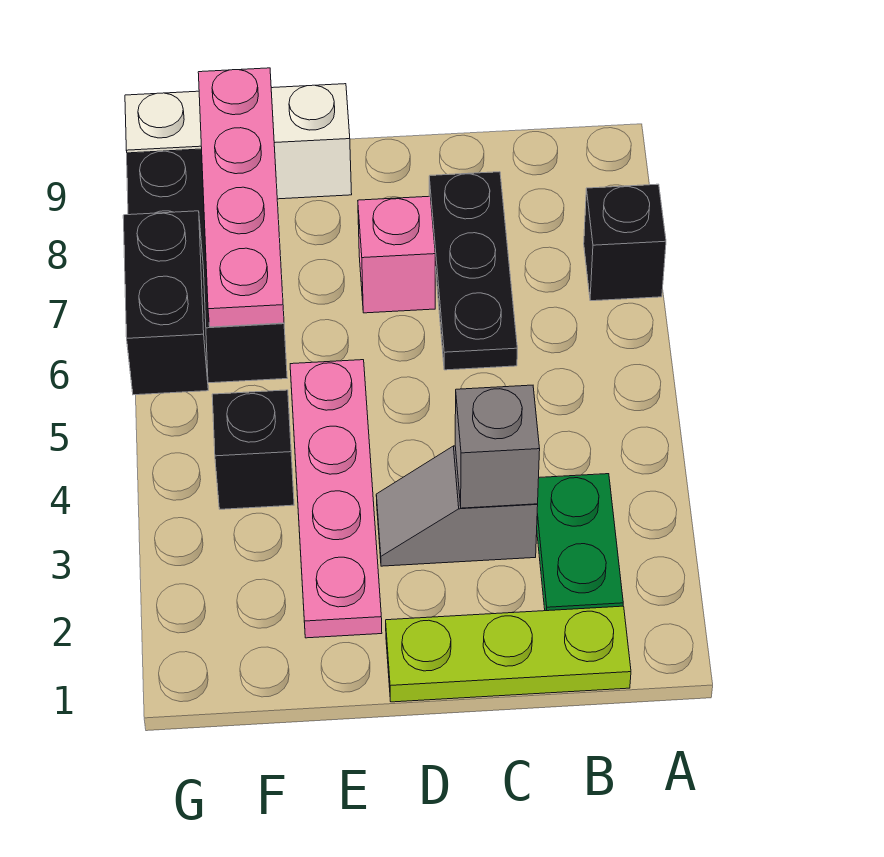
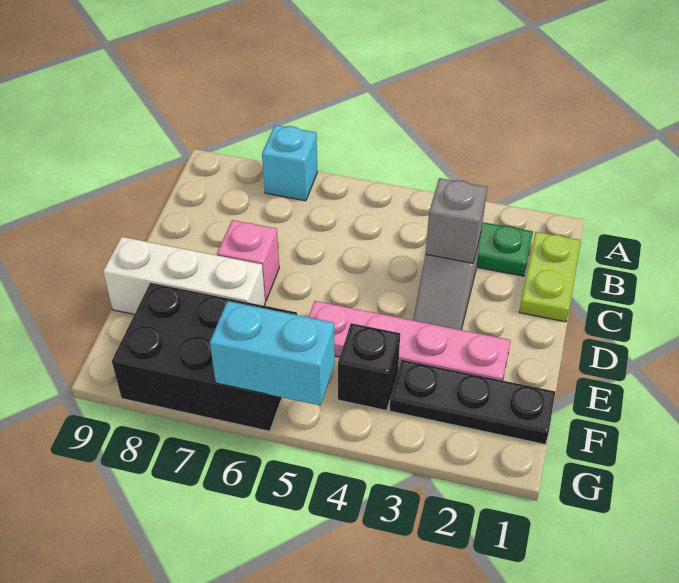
black brick A7 level 1 -> cyan brick A7 level 1
lime plate B1:D1 level 1 -> lime plate B1:C1 level 1
black plate C6:C8 level 1 -> black plate F1:F3 level 1
white brick E9:G9 level 1 -> white brick E7:E9 level 1
pink plate F6:F9 level 2 -> none
black brick G5:G6 level 2 -> cyan brick G5:G6 level 2

